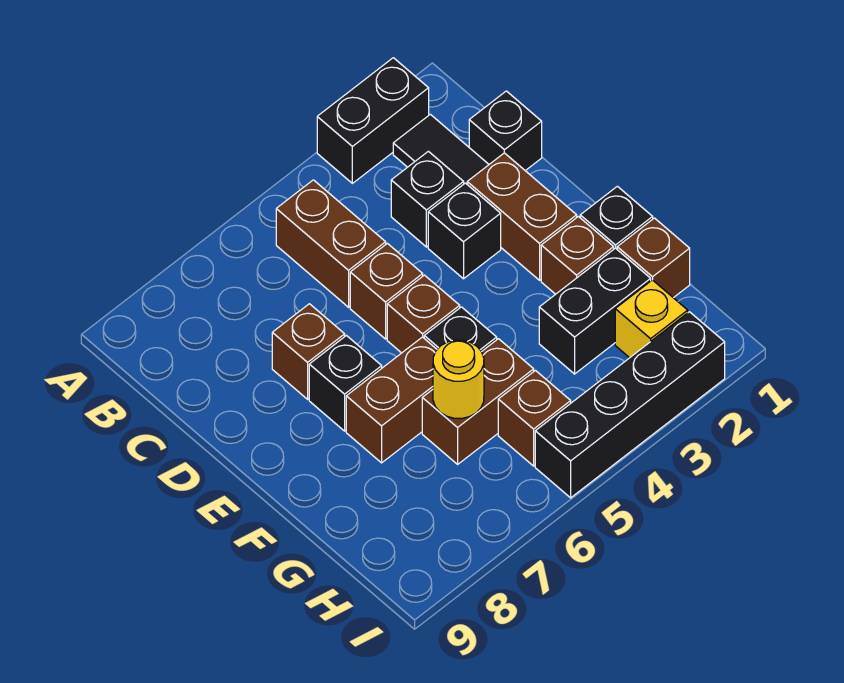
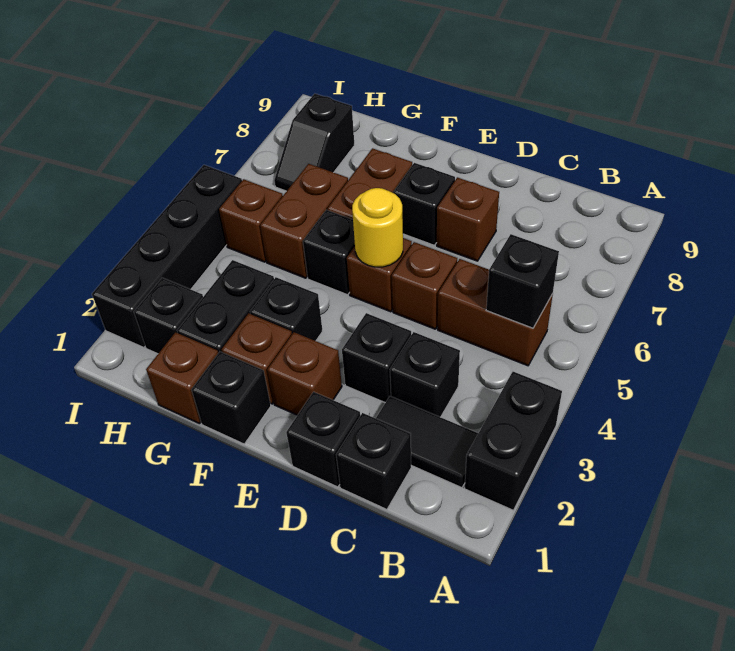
none -> black brick B5 level 2
none -> black brick D1 level 1
brown brick D2:E2 level 1 -> brown brick E2 level 1
none -> black brick F3 level 1
yellow round brick G6 level 2 -> yellow round brick E5 level 2
yellow brick H2 level 1 -> black brick H2 level 1
none -> black slope H7:H8 level 1 top 8

